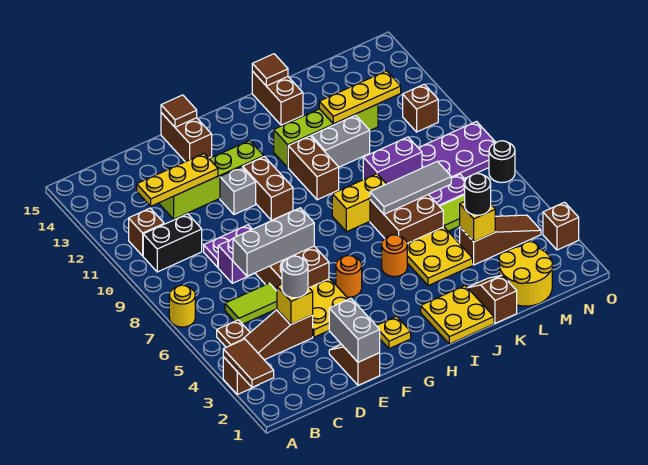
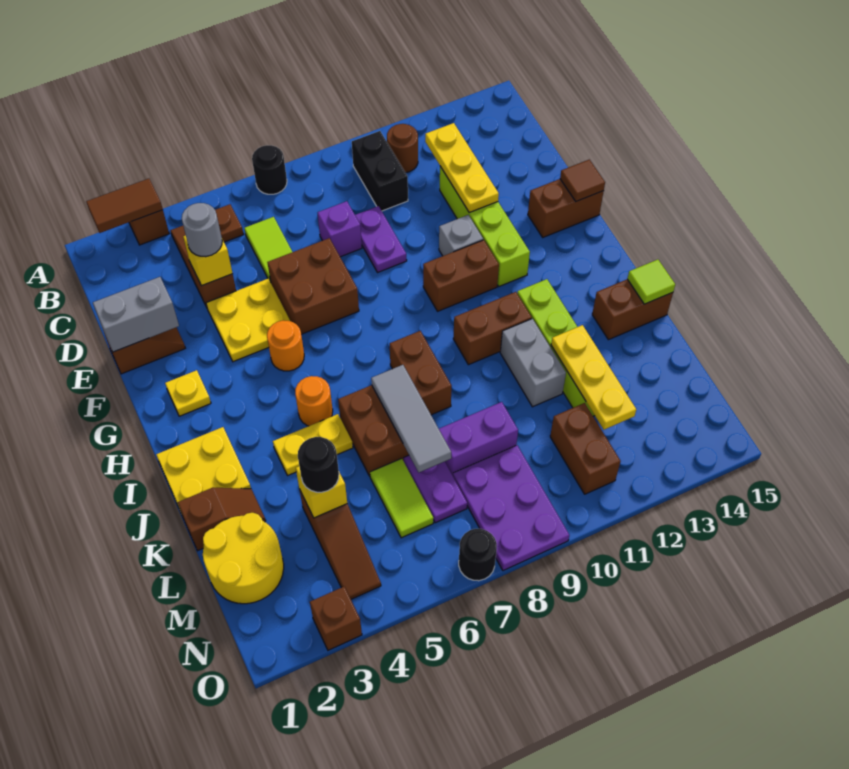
yellow round brick A7 level 1 -> black round brick A7 level 1
brown brick B11 level 1 -> brown round brick B11 level 1
grey brick D7:F7 level 2 -> none
yellow brick I8:J8 level 1 -> brown brick I8:J8 level 1
yellow plate J4:K5 level 1 -> yellow plate J4:J5 level 1
brown tile J15 level 2 -> lime tile J15 level 2
purple brick K9:L9 level 1 -> purple brick L8:L9 level 1
brown brick N11 level 1 -> brown brick M11:N11 level 1

